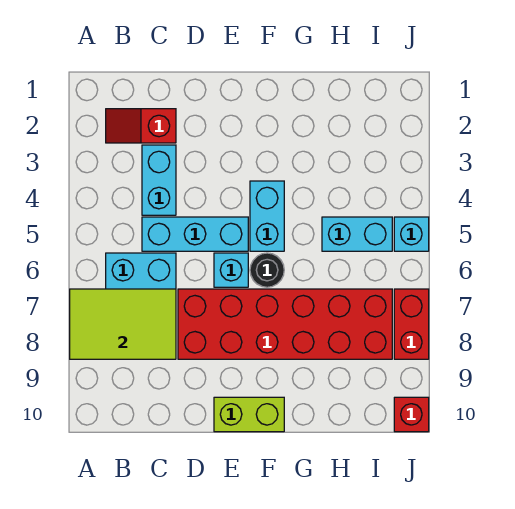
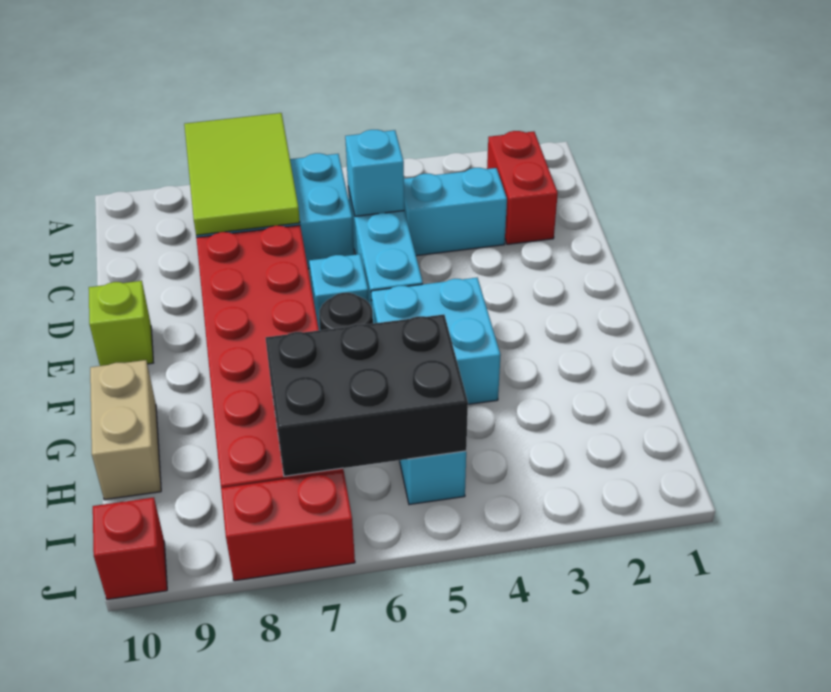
red slope B2:C2 level 1 top C -> red brick B2:C2 level 1
lime brick E10:F10 level 1 -> lime brick E10 level 1
cyan brick F4:F5 level 1 -> cyan brick F4:G5 level 1
none -> tan brick G10:H10 level 1
none -> black brick H5:I7 level 2
cyan brick J5 level 1 -> cyan brick C5 level 2

